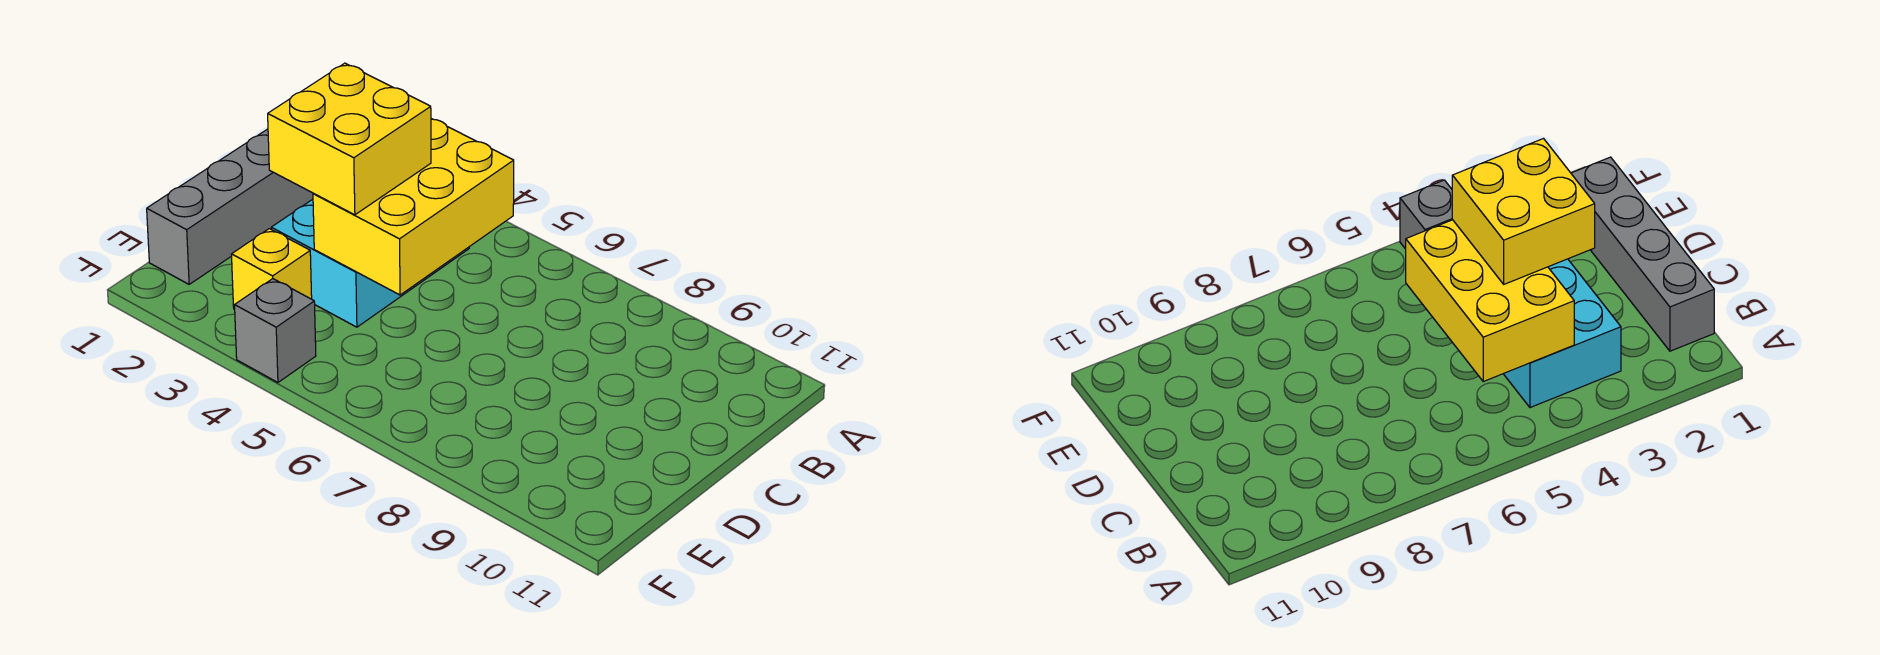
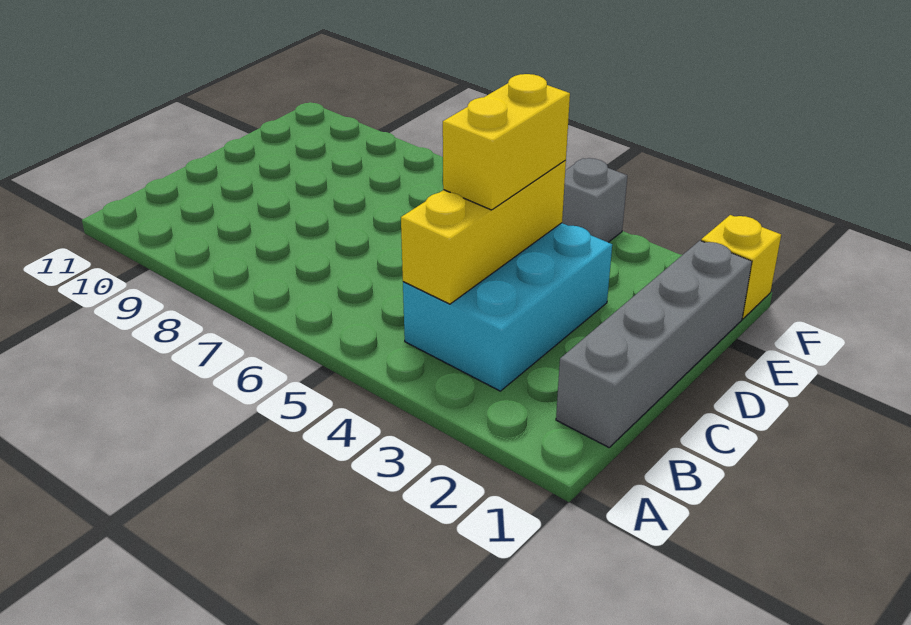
yellow brick B4:D5 level 2 -> yellow brick B4:D4 level 2
yellow brick C3:D4 level 3 -> yellow brick C4:D4 level 3
yellow brick E3 level 1 -> yellow brick F1 level 1

